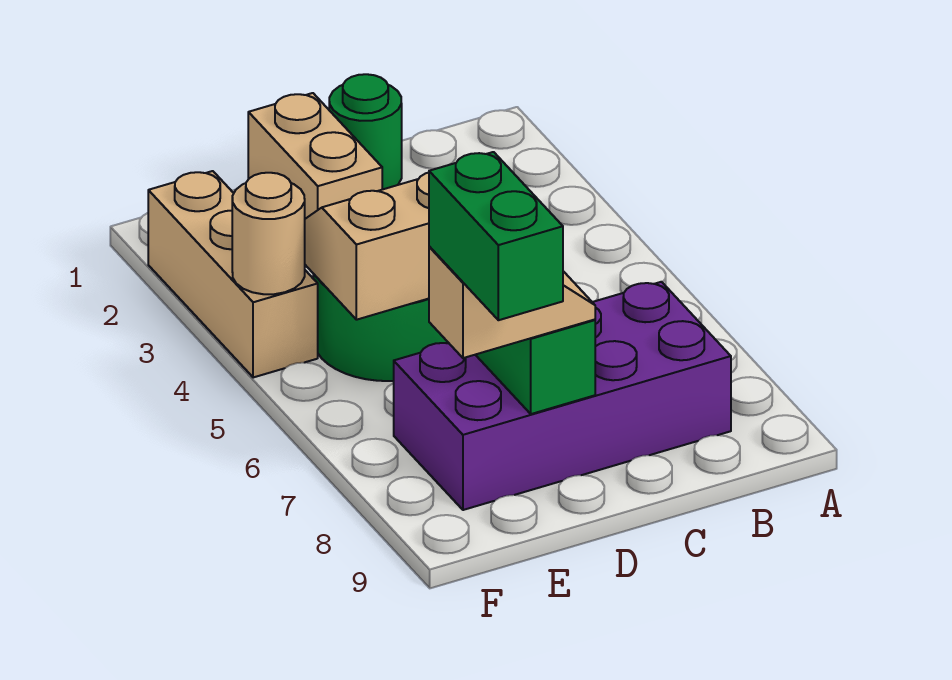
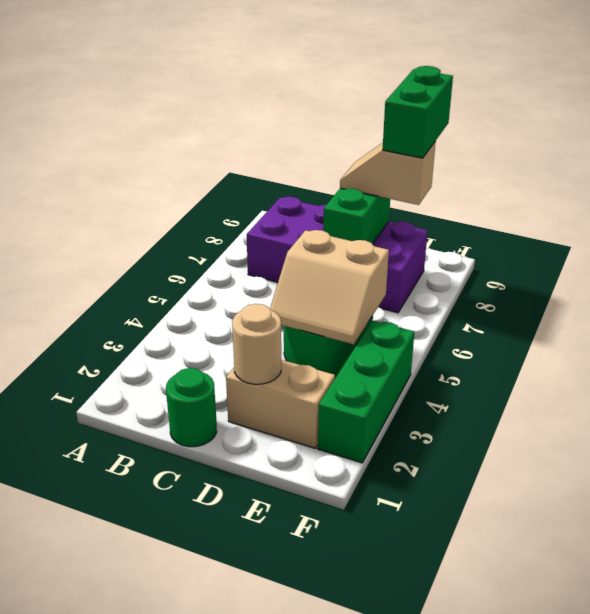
tan brick D1:D2 level 1 -> tan brick D2:E2 level 1
tan brick F2:F4 level 1 -> green brick F2:F4 level 1
tan round brick F4 level 2 -> tan round brick D2 level 2

